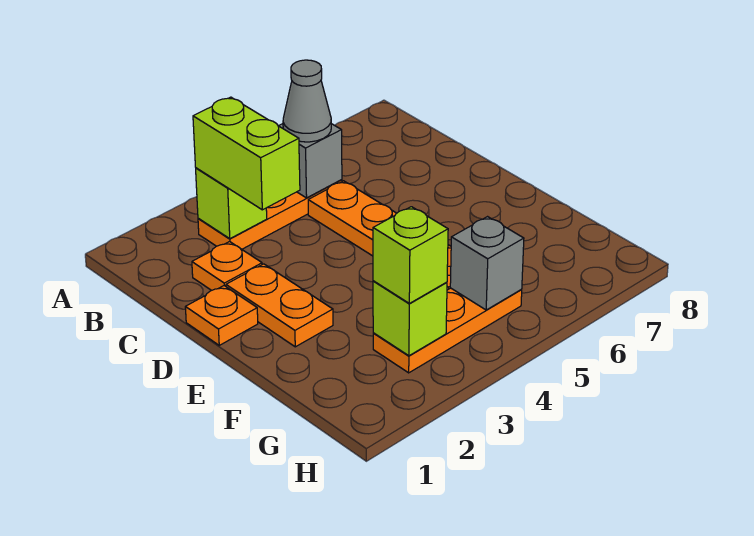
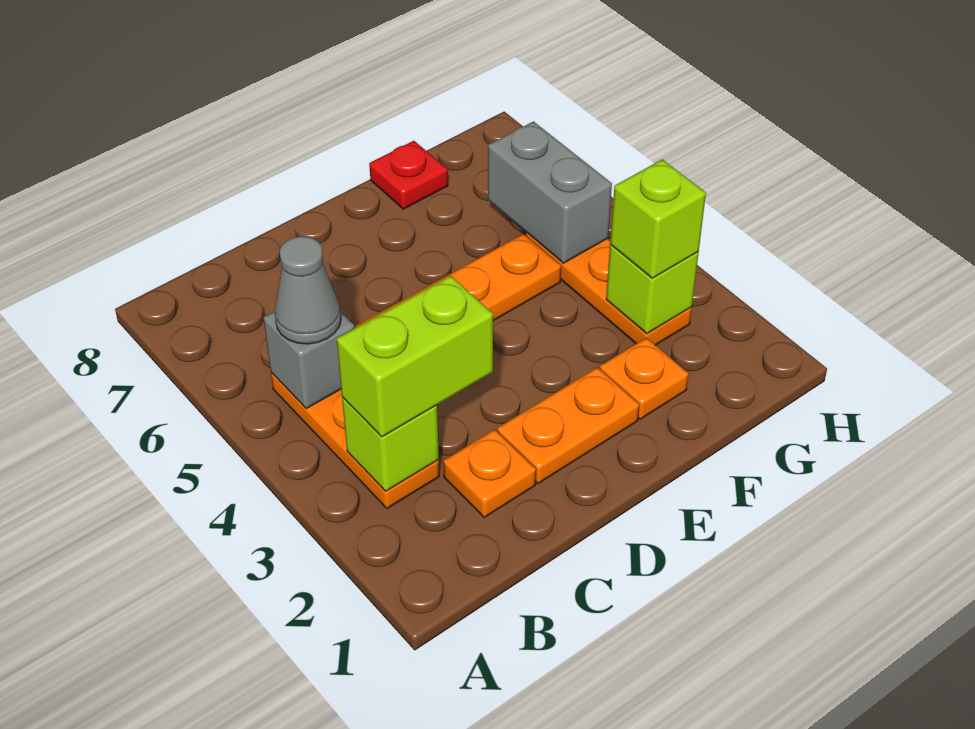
orange plate D1 level 1 -> orange plate F2 level 1
none -> red plate F8 level 1
grey brick G5 level 2 -> grey brick G5:G6 level 2

